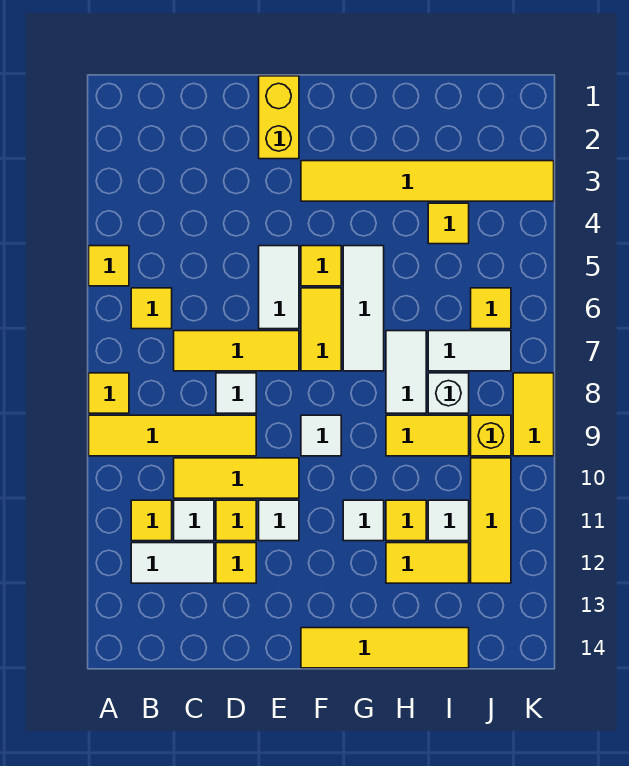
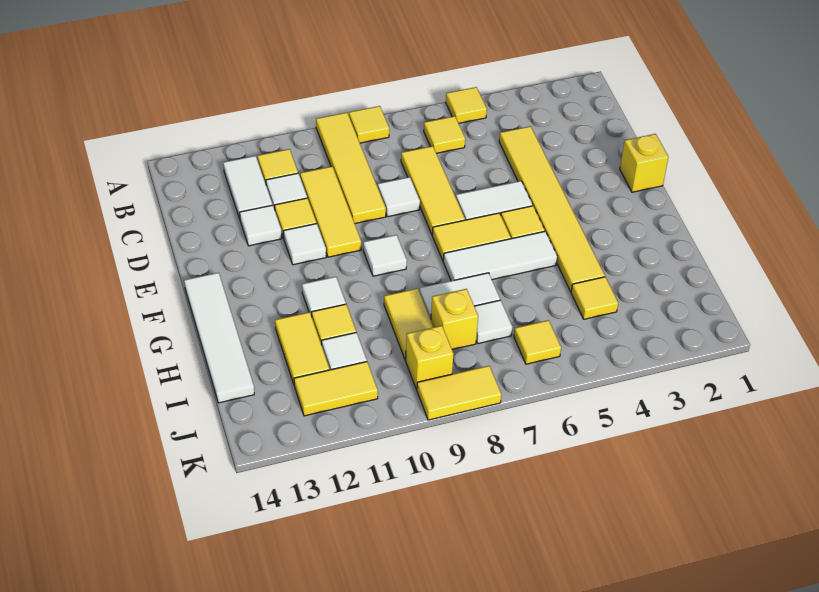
yellow tile D12 level 1 -> white tile D12 level 1
yellow brick E1:E2 level 1 -> yellow brick E1 level 1
yellow tile F3:K3 level 1 -> yellow tile C4:H4 level 1
yellow tile F14:I14 level 1 -> white tile F14:I14 level 1
white tile I7:J7 level 1 -> white tile I7 level 1
white brick I8 level 1 -> yellow brick I8 level 1
yellow tile J10:J12 level 1 -> yellow tile J11:J12 level 1

